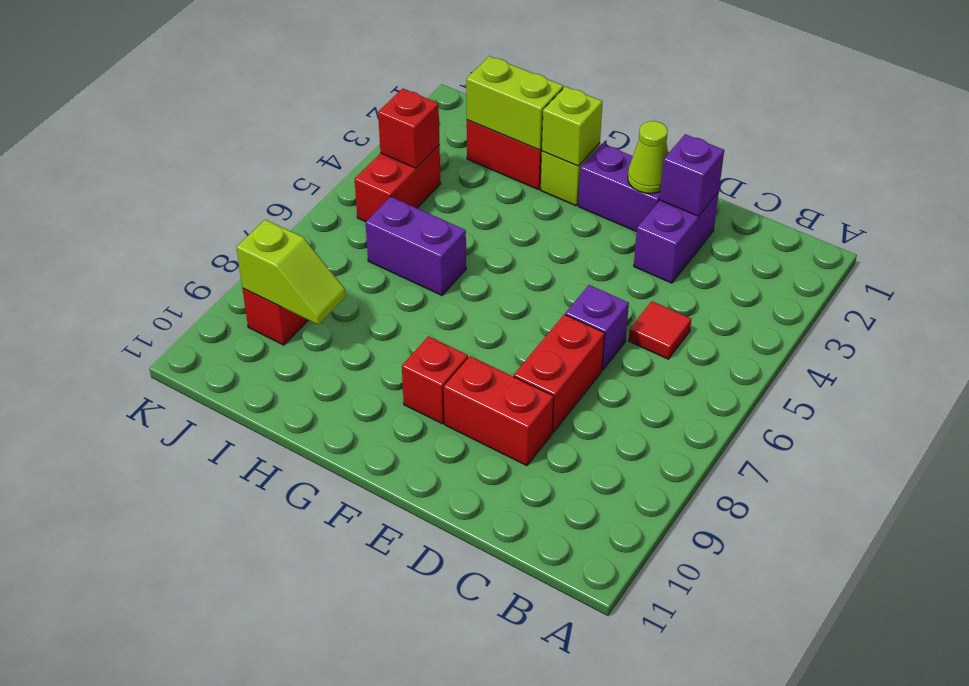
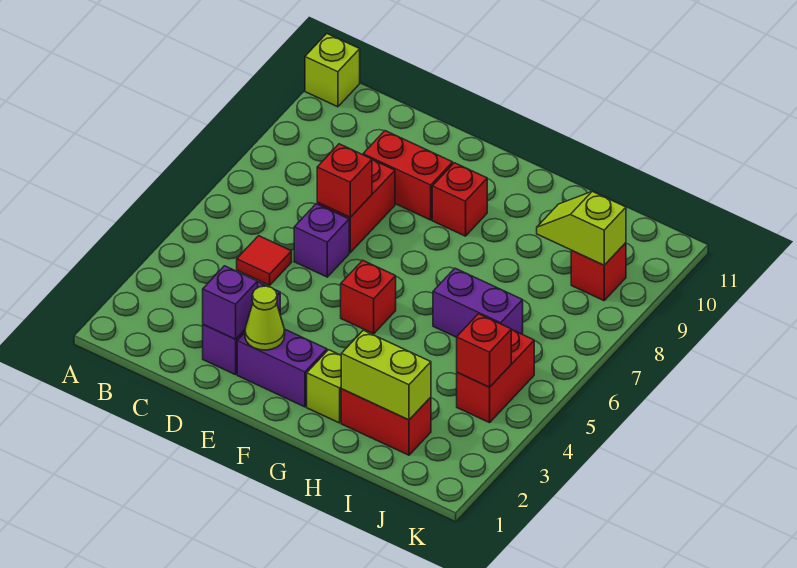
none -> red brick D7 level 2
none -> red brick F5 level 1
lime brick G2 level 2 -> lime brick A11 level 1

